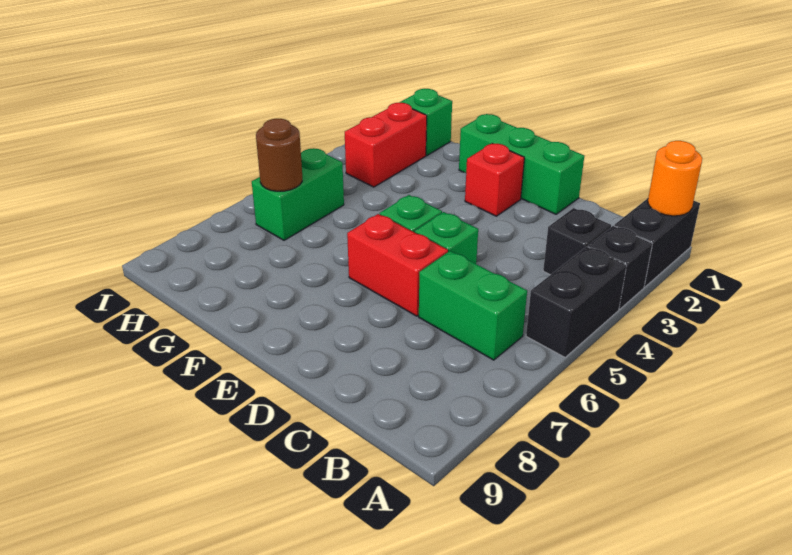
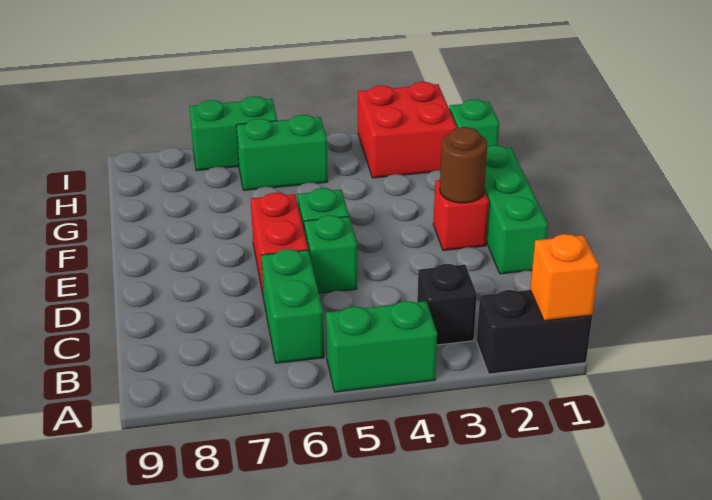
orange round brick A1 level 2 -> orange brick A1 level 2
black brick A3 level 1 -> none
black brick A4:A5 level 1 -> green brick A4:A5 level 1
red brick H2:H3 level 1 -> red brick H2:I3 level 1
brown round brick H6 level 2 -> brown round brick E2 level 2
none -> green brick I6:I7 level 1

